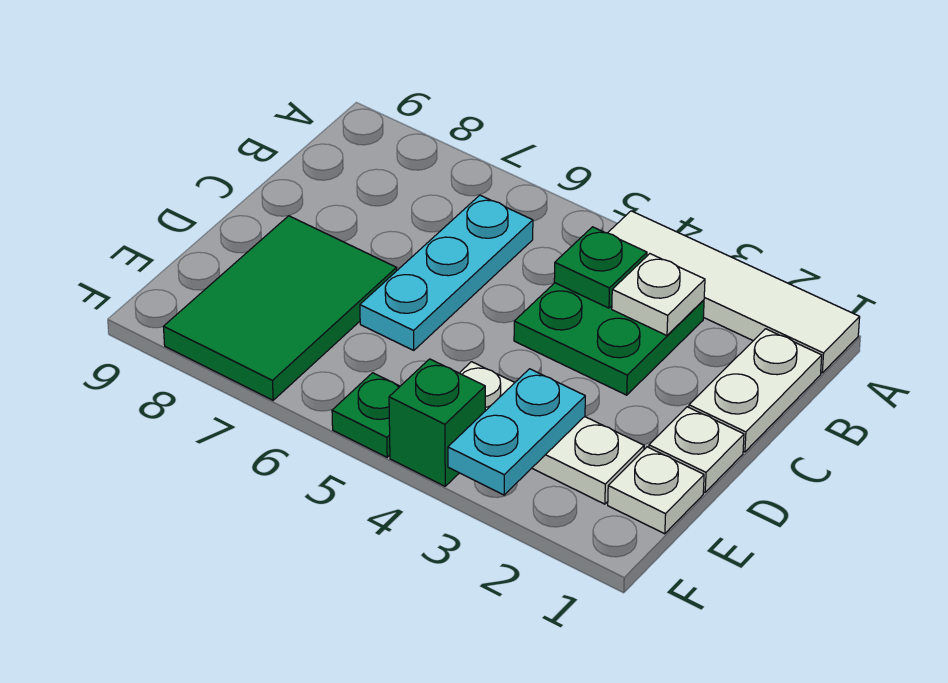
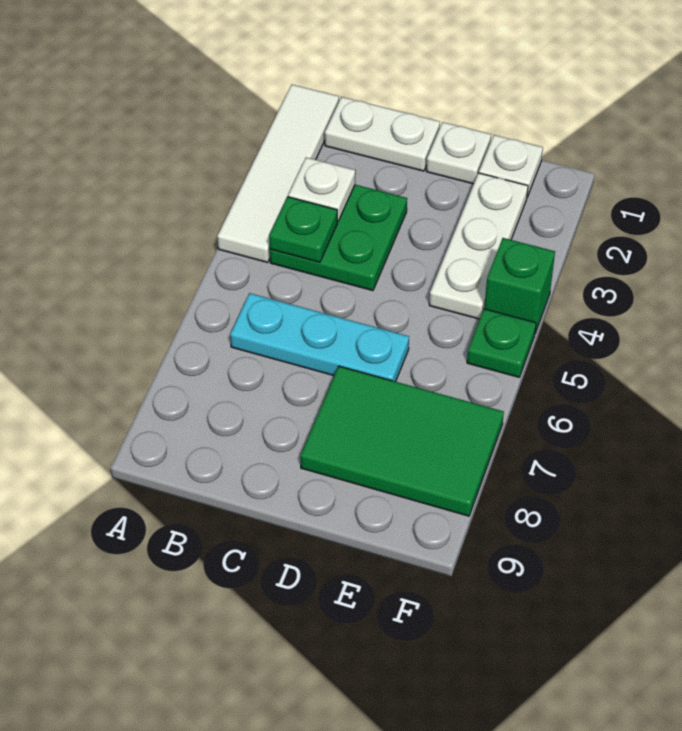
cyan plate E3:F3 level 2 -> none

